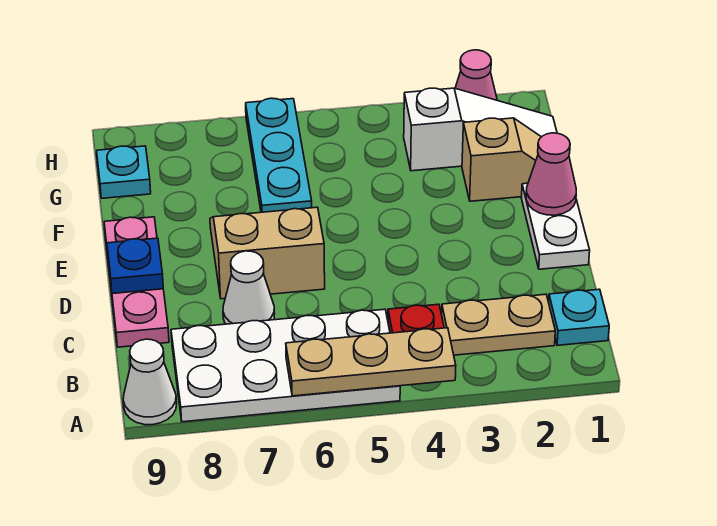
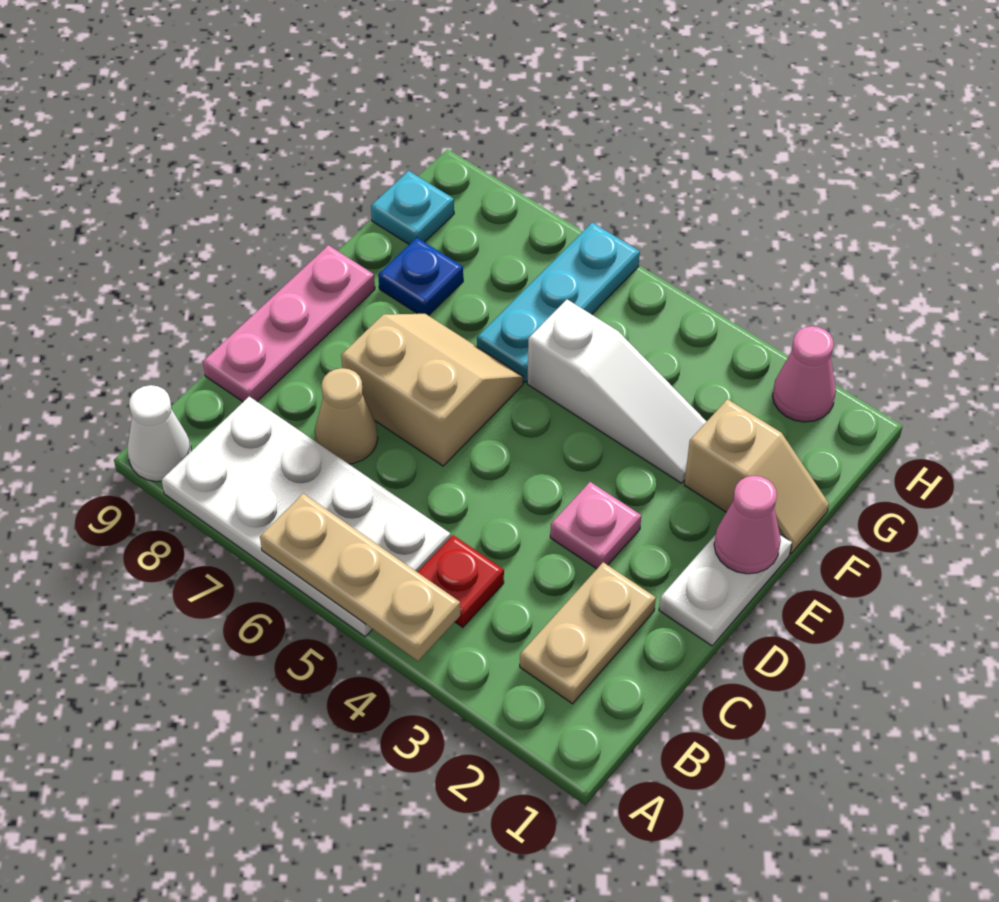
cyan plate B1 level 1 -> none
tan plate B2:B3 level 1 -> tan plate B2:C2 level 1
white cone C7 level 1 -> tan cone C7 level 1
none -> pink plate D3 level 1
blue plate D9 level 2 -> blue plate F8 level 1
white slope G1:G3 level 1 top 3 -> white slope F3:F5 level 1 top 5

